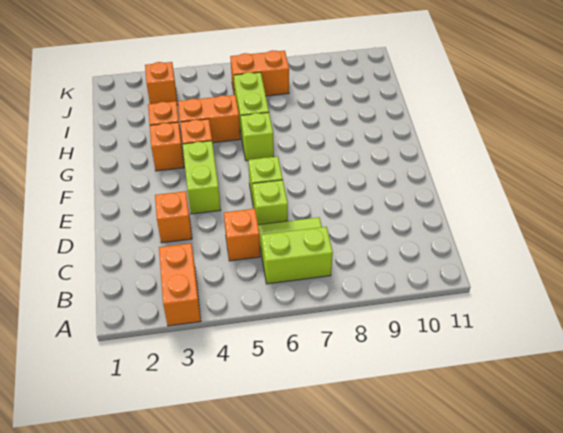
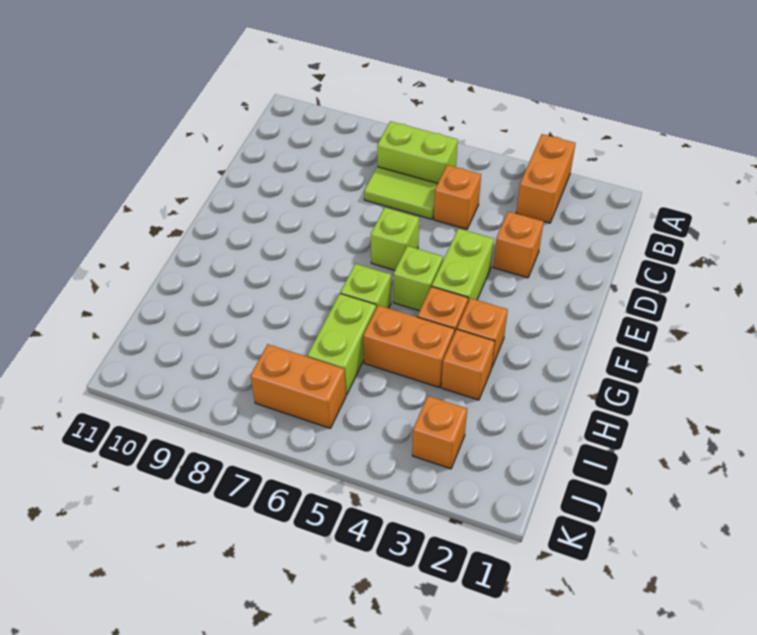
lime brick D6 level 1 -> lime brick F5 level 1

